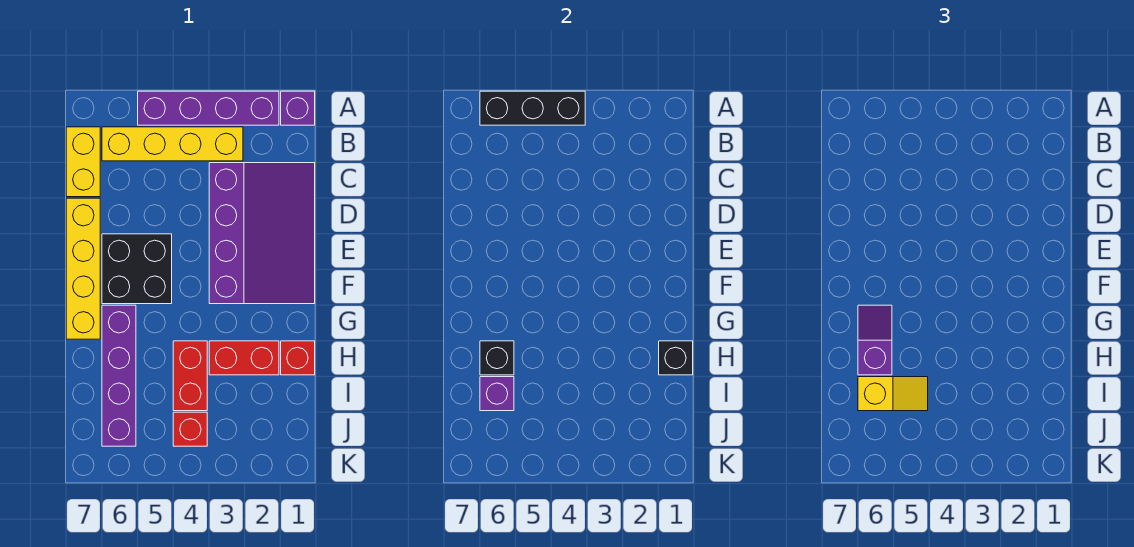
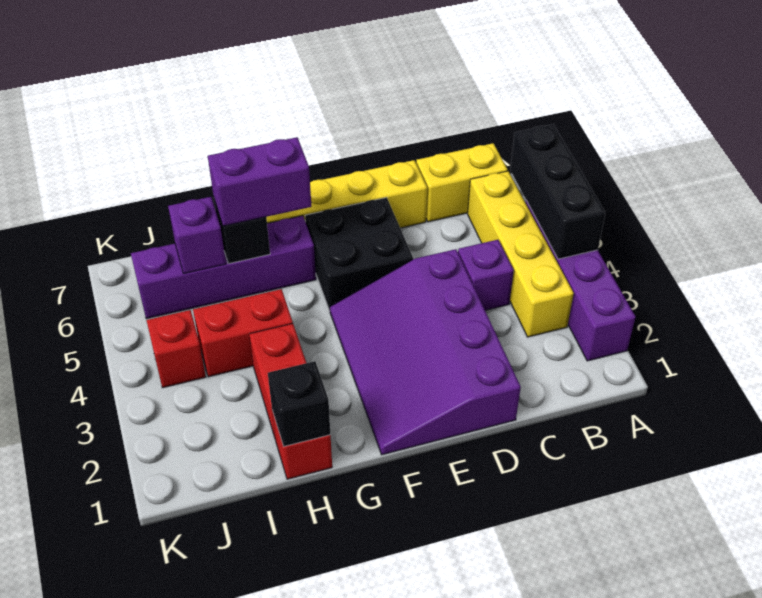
purple brick A1 level 1 -> purple brick C4 level 1
purple slope C1:F3 level 1 top 3 -> purple slope D1:F4 level 1 top D
purple slope G6:H6 level 3 top H -> purple brick G6:H6 level 3
yellow slope I5:I6 level 3 top 6 -> none

